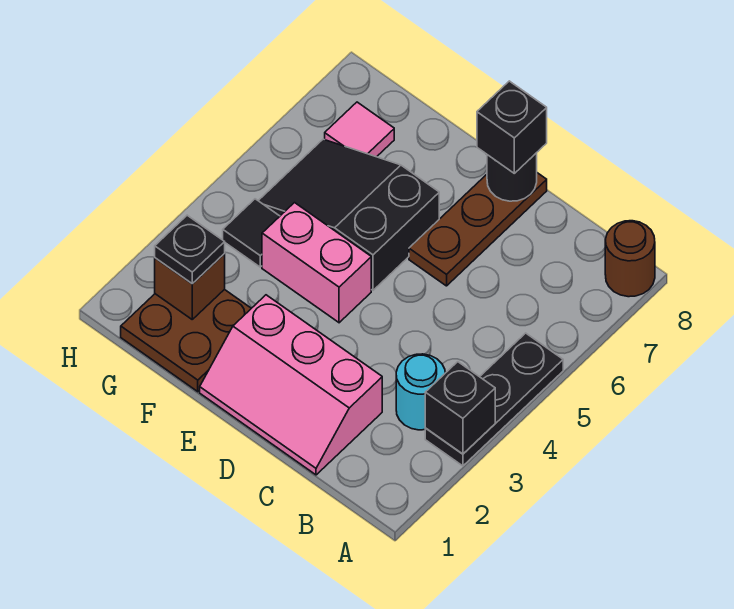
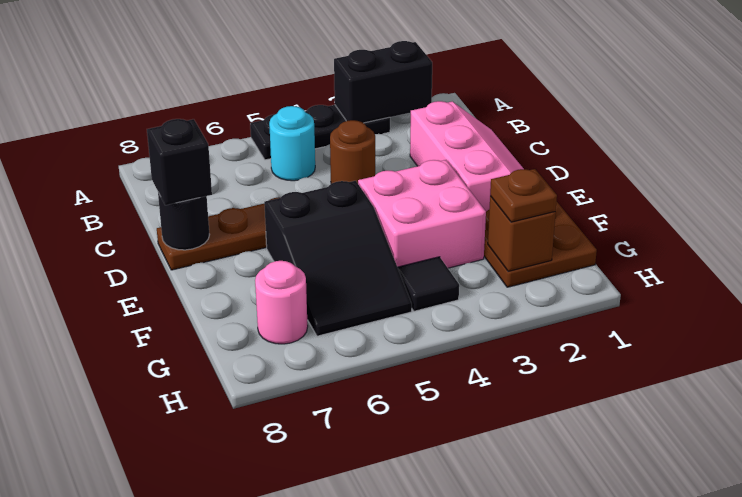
black brick A3 level 2 -> black brick A2:A3 level 2
brown round brick A8 level 1 -> brown round brick C4 level 1
cyan round brick B3 level 1 -> cyan round brick B5 level 1
pink brick E4:F4 level 1 -> pink brick E3:F4 level 1
black plate G2 level 3 -> brown plate G2 level 3
pink tile G7 level 1 -> pink round brick G7 level 1

